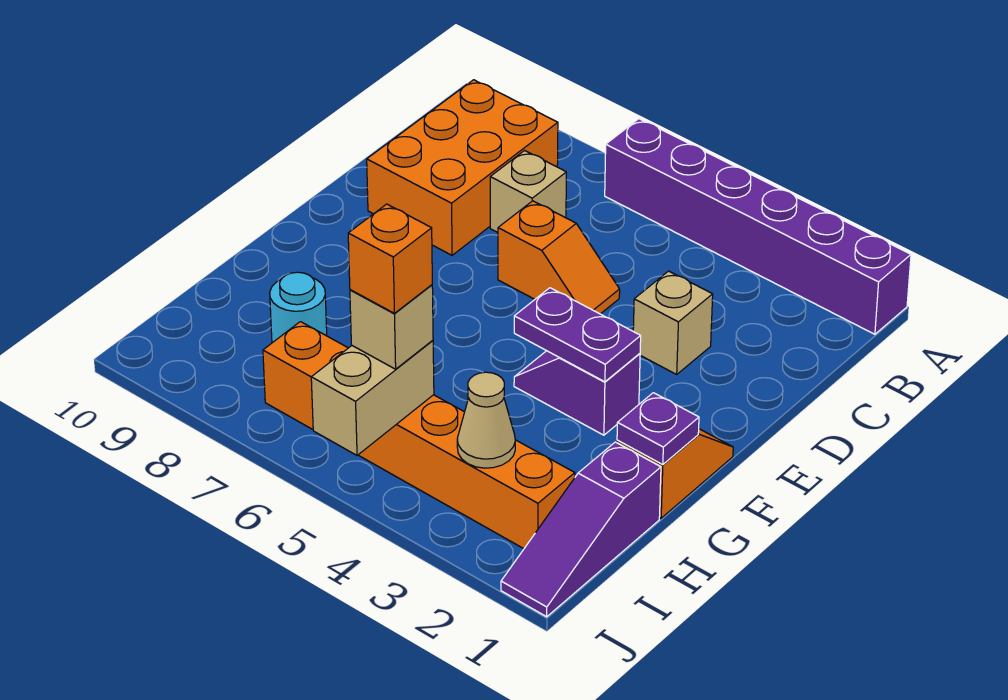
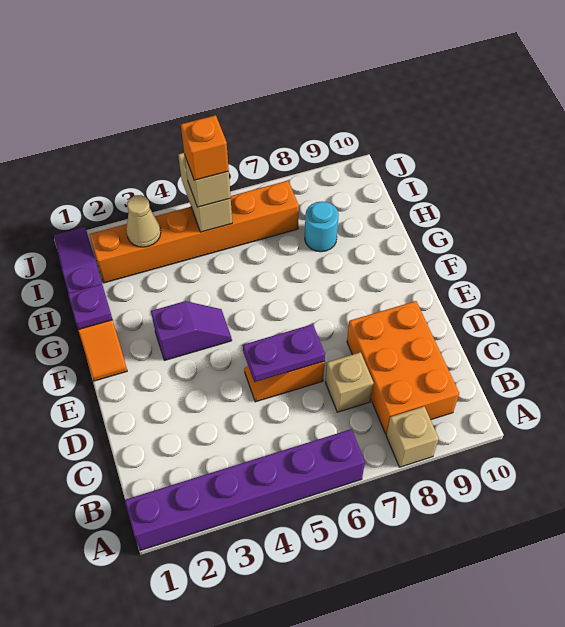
tan brick D3 level 1 -> tan brick A8 level 1
purple plate F3:F4 level 2 -> purple plate D5:D6 level 2

